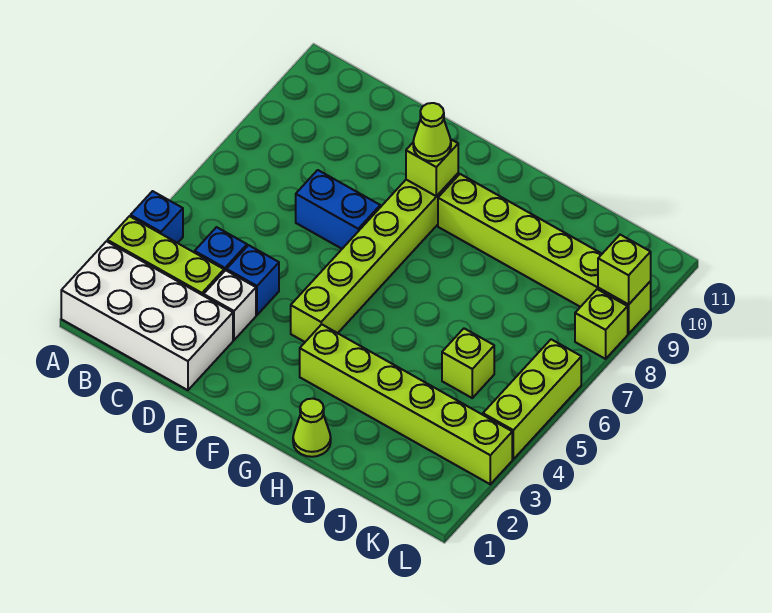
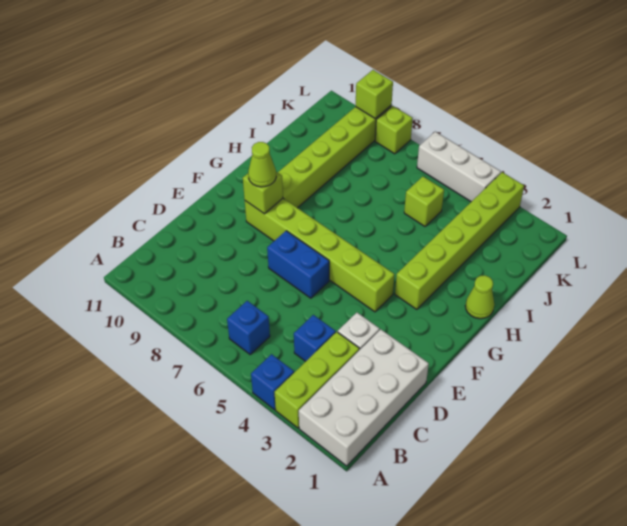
blue brick D4 level 1 -> blue brick B6 level 1
blue brick D7:E7 level 1 -> blue brick E6:E7 level 1
lime brick L4:L6 level 1 -> white brick L4:L6 level 1

